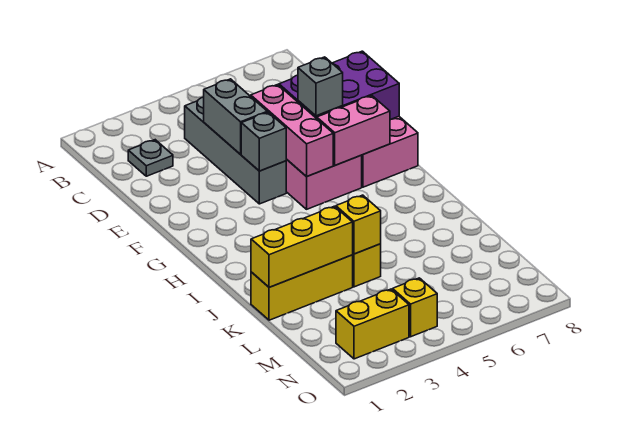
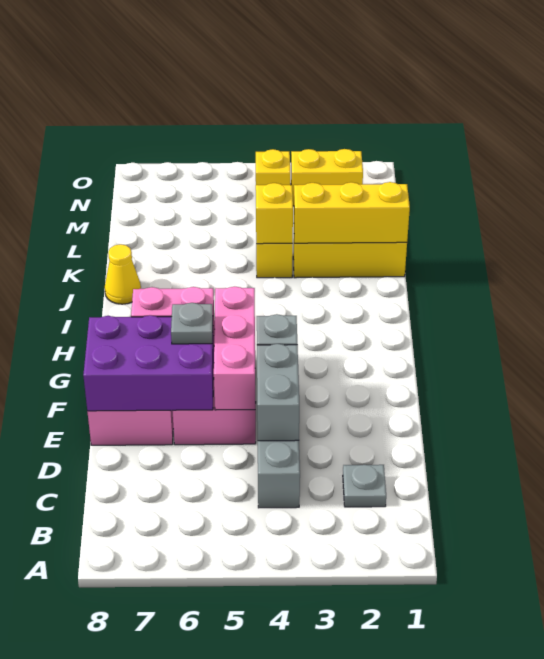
grey brick F6 level 3 -> grey plate F6 level 3
none -> yellow cone J8 level 1

